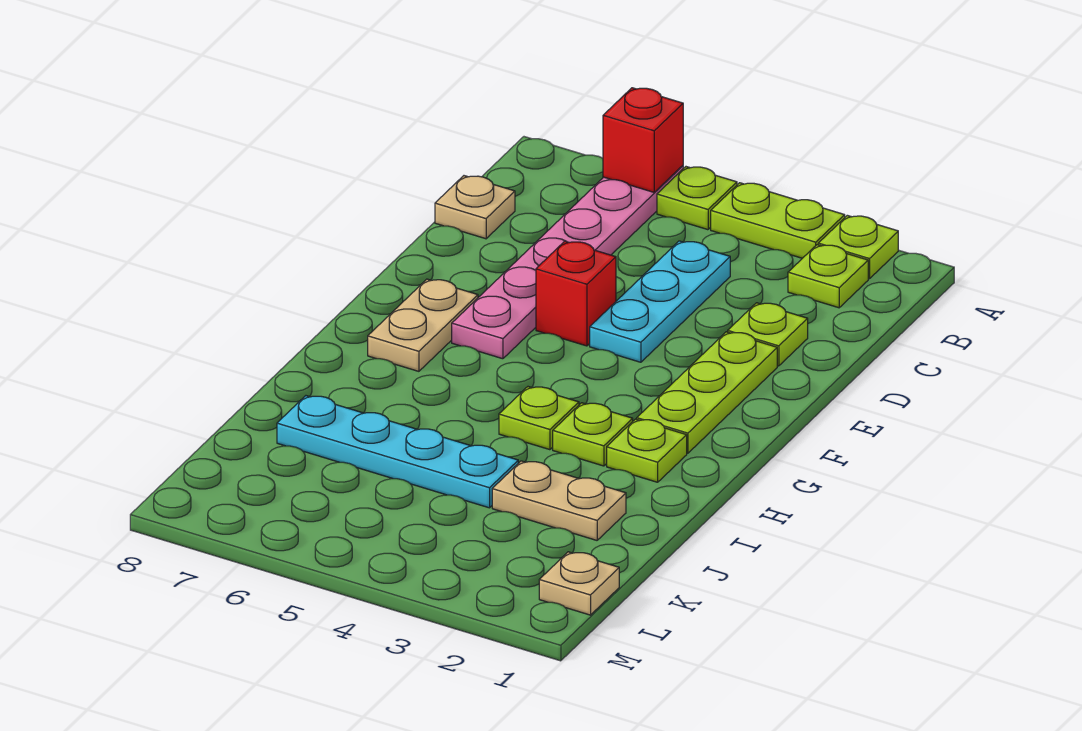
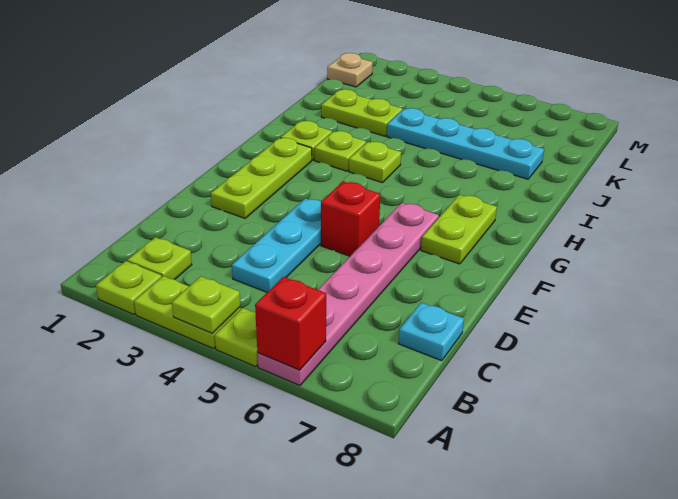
tan plate C8 level 1 -> cyan plate C8 level 1
lime plate D2 level 1 -> lime plate A4 level 2
tan plate F7:G7 level 1 -> lime plate F7:G7 level 1
tan plate J2:J3 level 1 -> lime plate J2:J3 level 1

